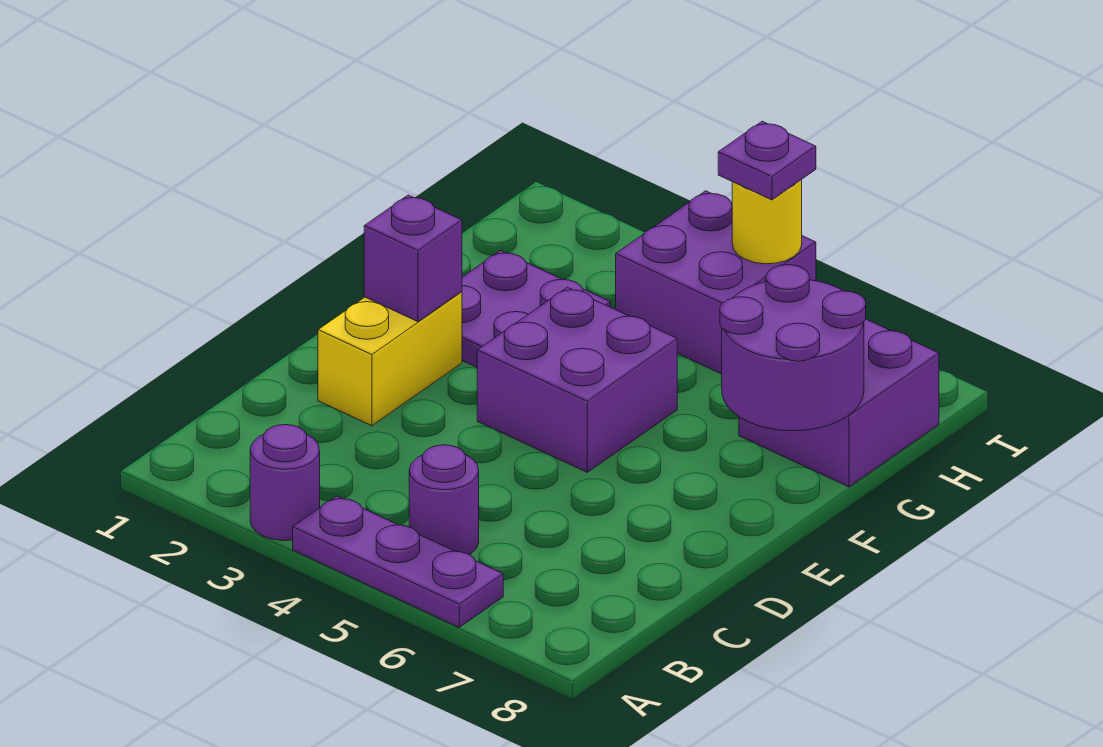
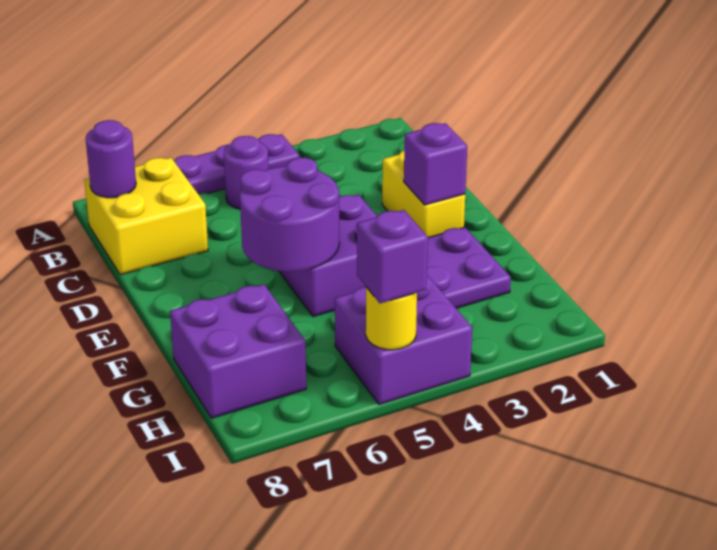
purple round brick A3 level 1 -> purple round brick B8 level 2
none -> yellow brick B7:C8 level 1
purple round brick F7:G8 level 2 -> purple round brick E5:F6 level 2
purple plate I5 level 3 -> purple brick I5 level 3

